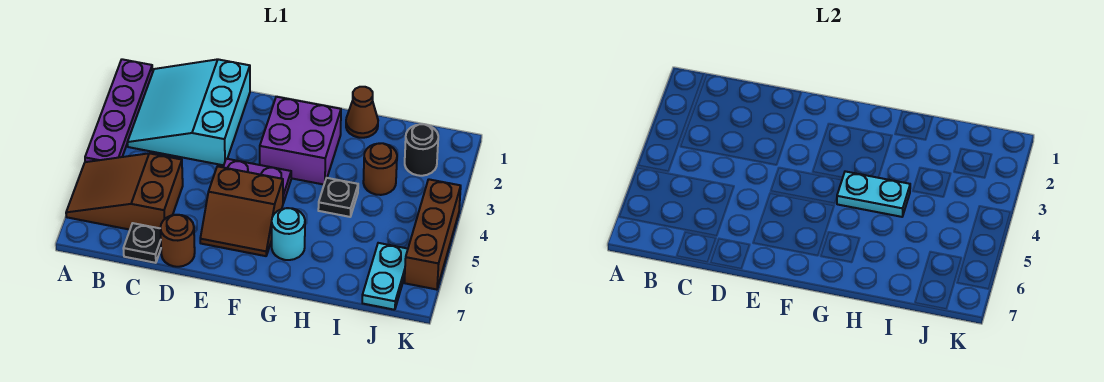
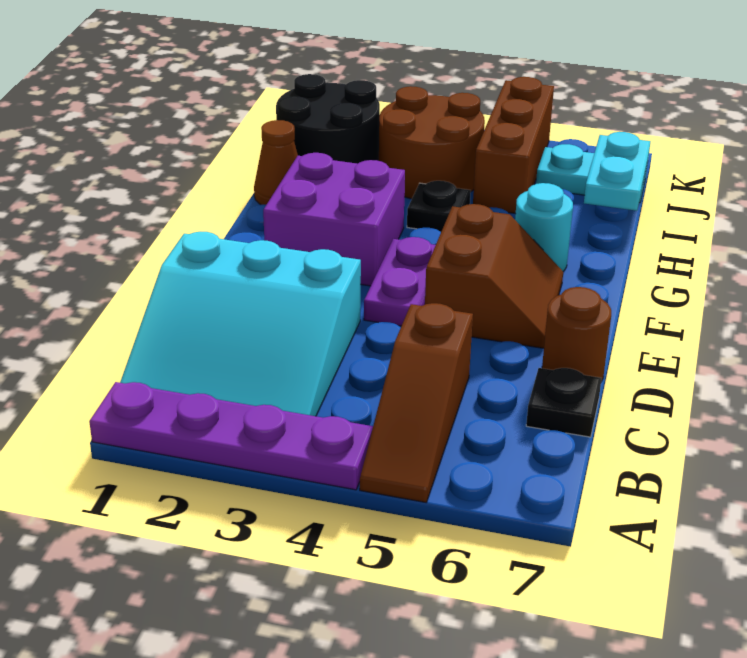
brown slope A5:C6 level 1 top C -> brown slope A5:C5 level 1 top C
cyan plate G4:H4 level 2 -> cyan plate I7:J7 level 2
brown round brick I3 level 1 -> brown round brick I3:J4 level 1
black round brick J2 level 1 -> black round brick I1:J2 level 1
brown brick K4:K6 level 1 -> brown brick I5:K5 level 1

